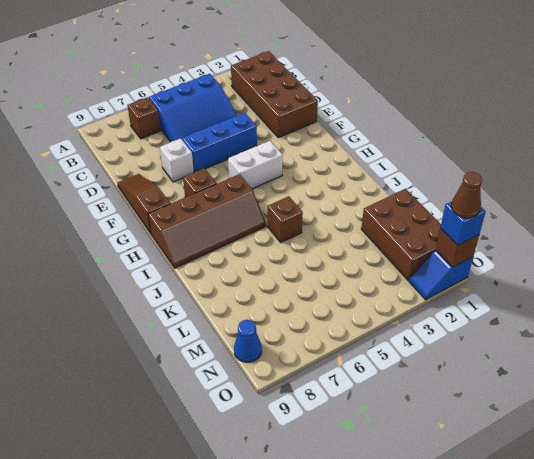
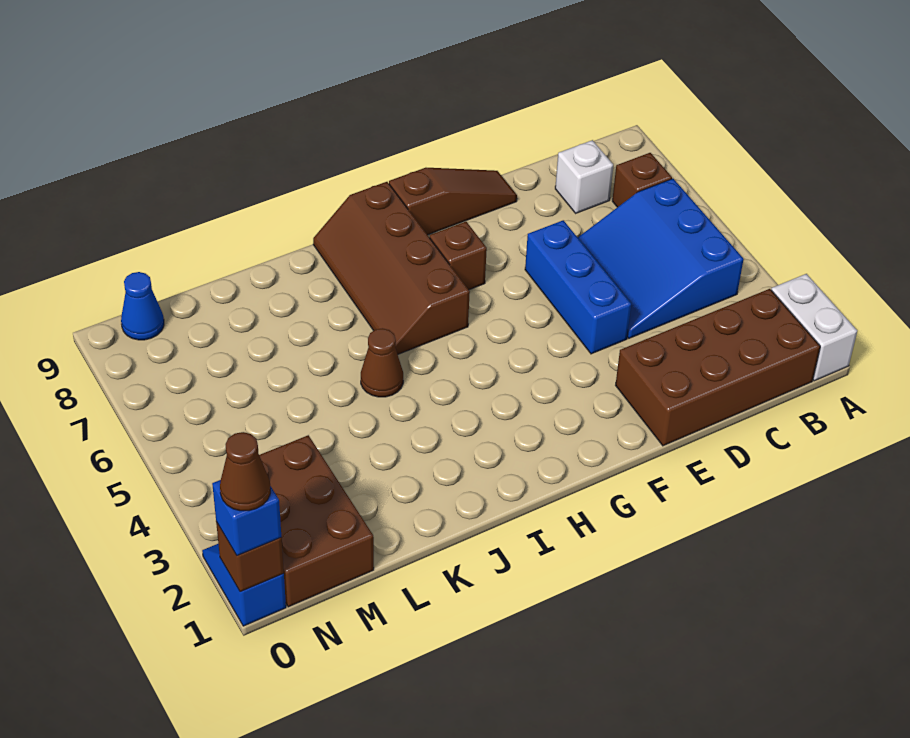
white brick E7 level 1 -> white brick C8 level 1
white brick G4:G5 level 1 -> white brick A1:A2 level 1
brown brick J5 level 1 -> brown cone J5 level 1
brown brick L1:N2 level 1 -> brown brick M1:N3 level 1

